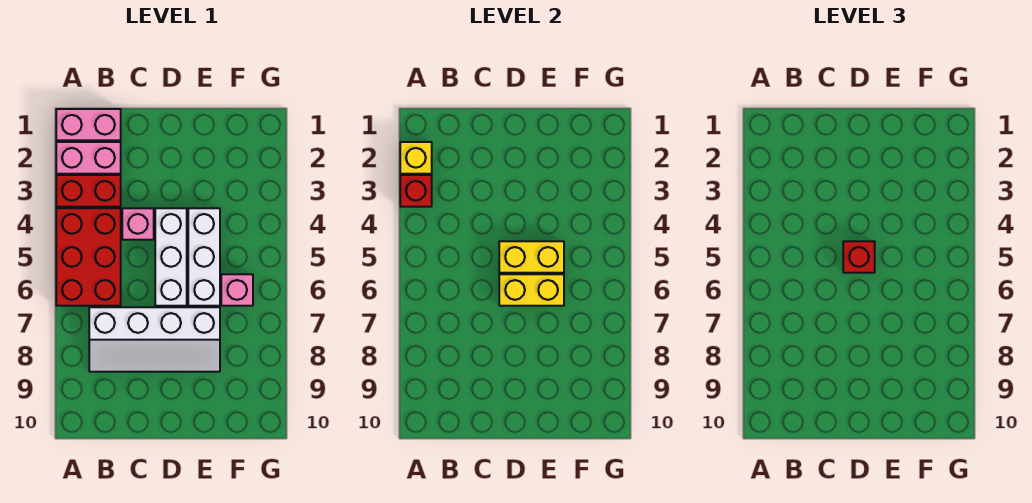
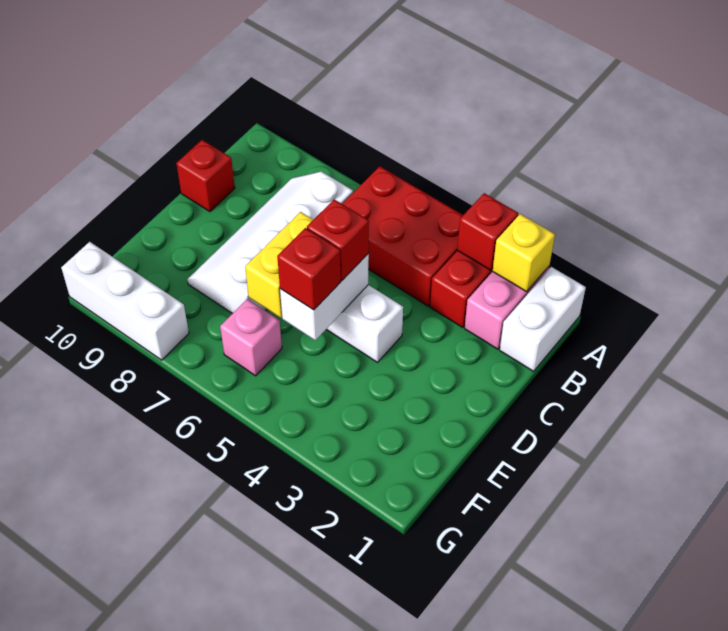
pink brick A1:B1 level 1 -> white brick A1:B1 level 1
pink brick C4 level 1 -> none
none -> red brick C10 level 1
yellow brick D5:E5 level 2 -> white brick D5:E5 level 2
white brick E4:E6 level 1 -> white brick G8:G10 level 1
none -> red brick E5 level 3

